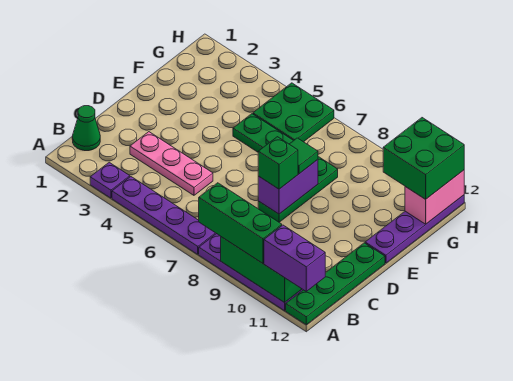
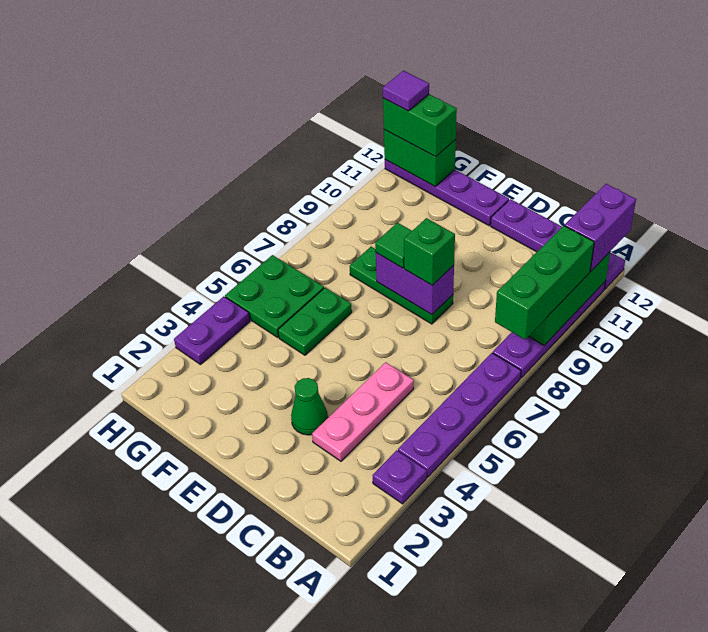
green plate A12:D12 level 1 -> purple plate A12:D12 level 1
green cone B1 level 1 -> green cone D3 level 1
green brick G11:H12 level 3 -> green brick G12:H12 level 3
pink brick G12:H12 level 2 -> green brick G12:H12 level 2
none -> purple plate H3:H4 level 1
none -> purple tile H12 level 4

